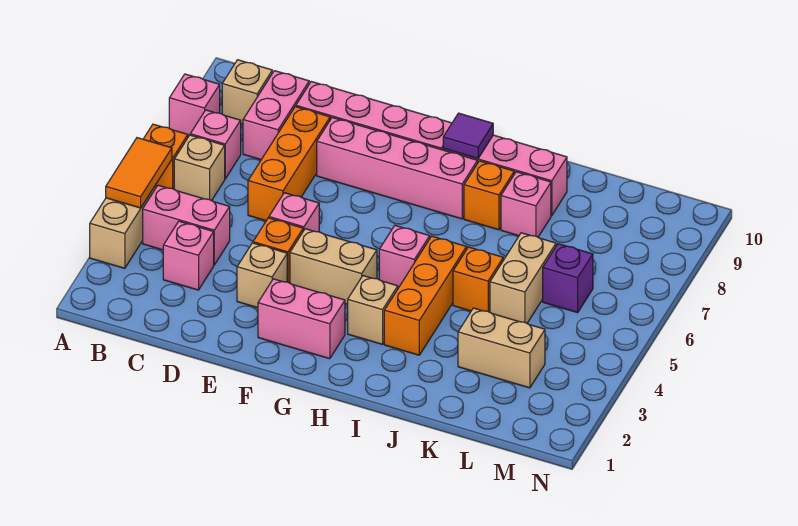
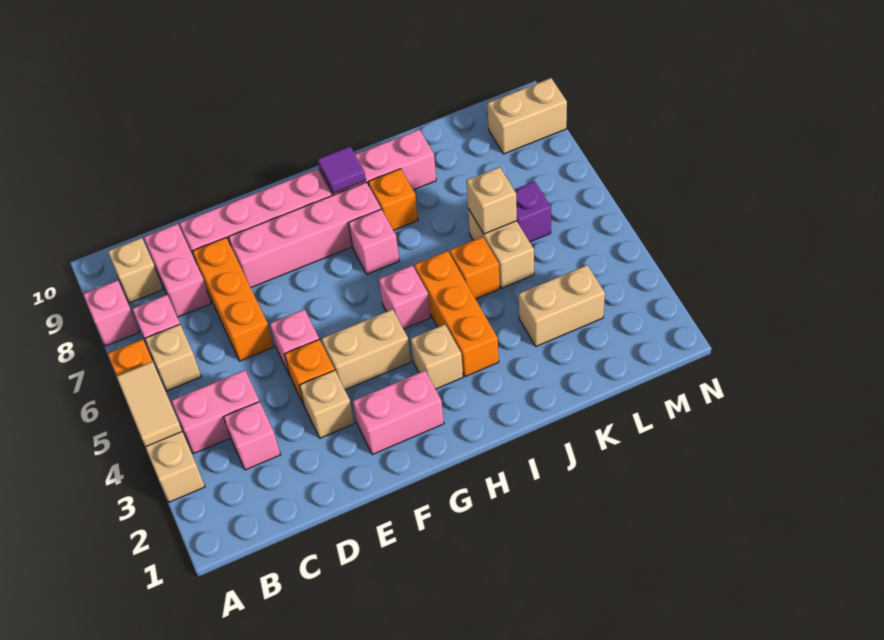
orange tile A4:A5 level 2 -> tan tile A4:A5 level 2
pink brick J8 level 1 -> pink brick H7 level 1
none -> tan brick K6 level 2
none -> tan brick M9:N9 level 1

